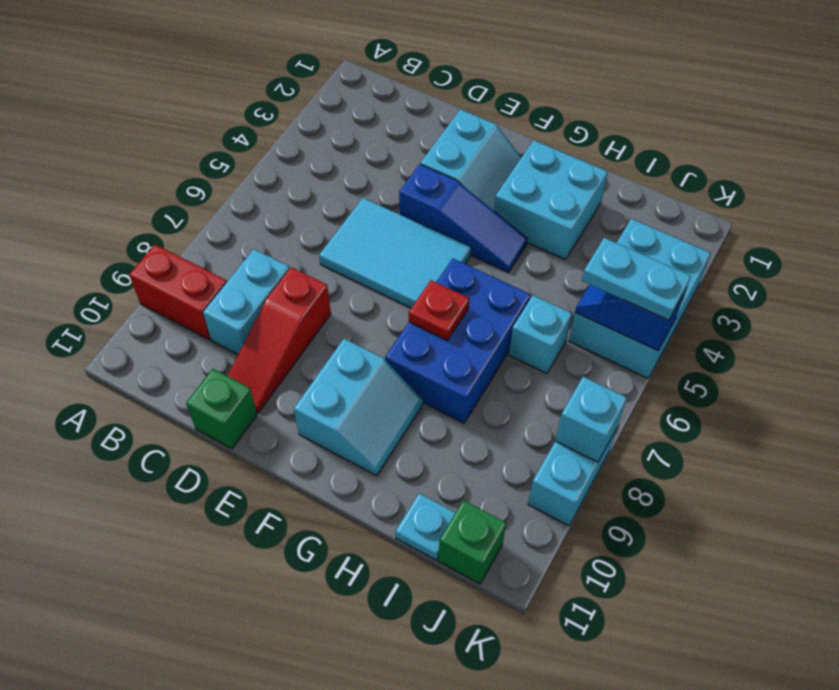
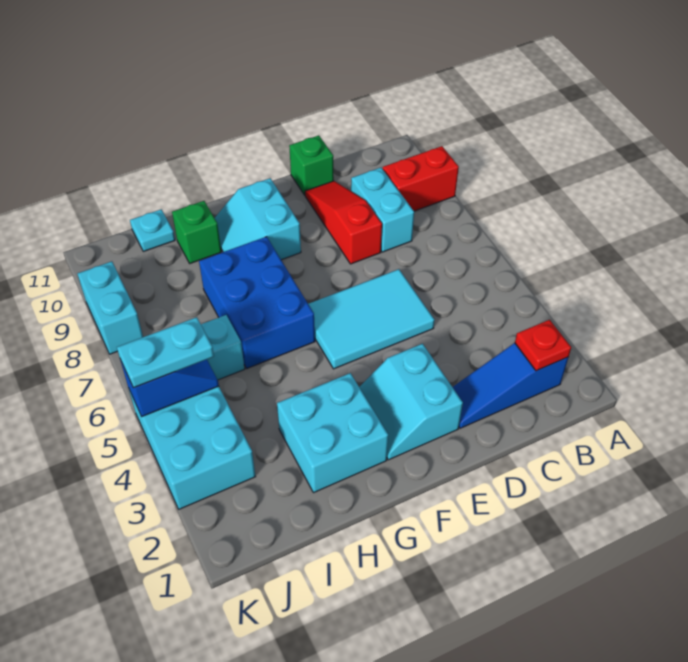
blue slope E4:G4 level 1 top E -> blue slope B2:D2 level 1 top B
red plate G7 level 2 -> red plate B2 level 2
green brick J11 level 1 -> green brick H10 level 1
cyan brick K8 level 2 -> none

